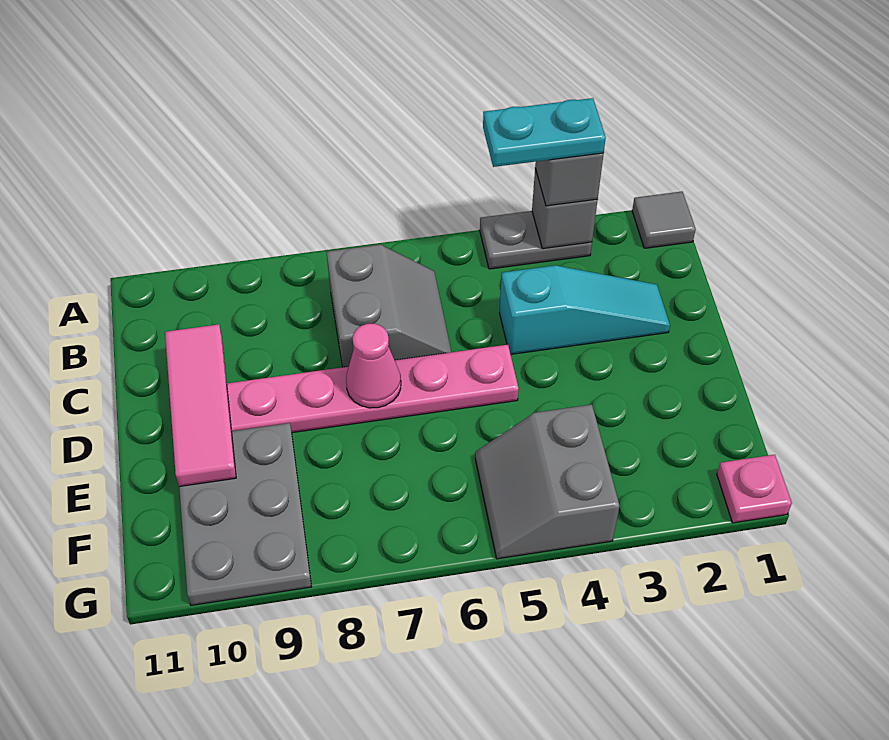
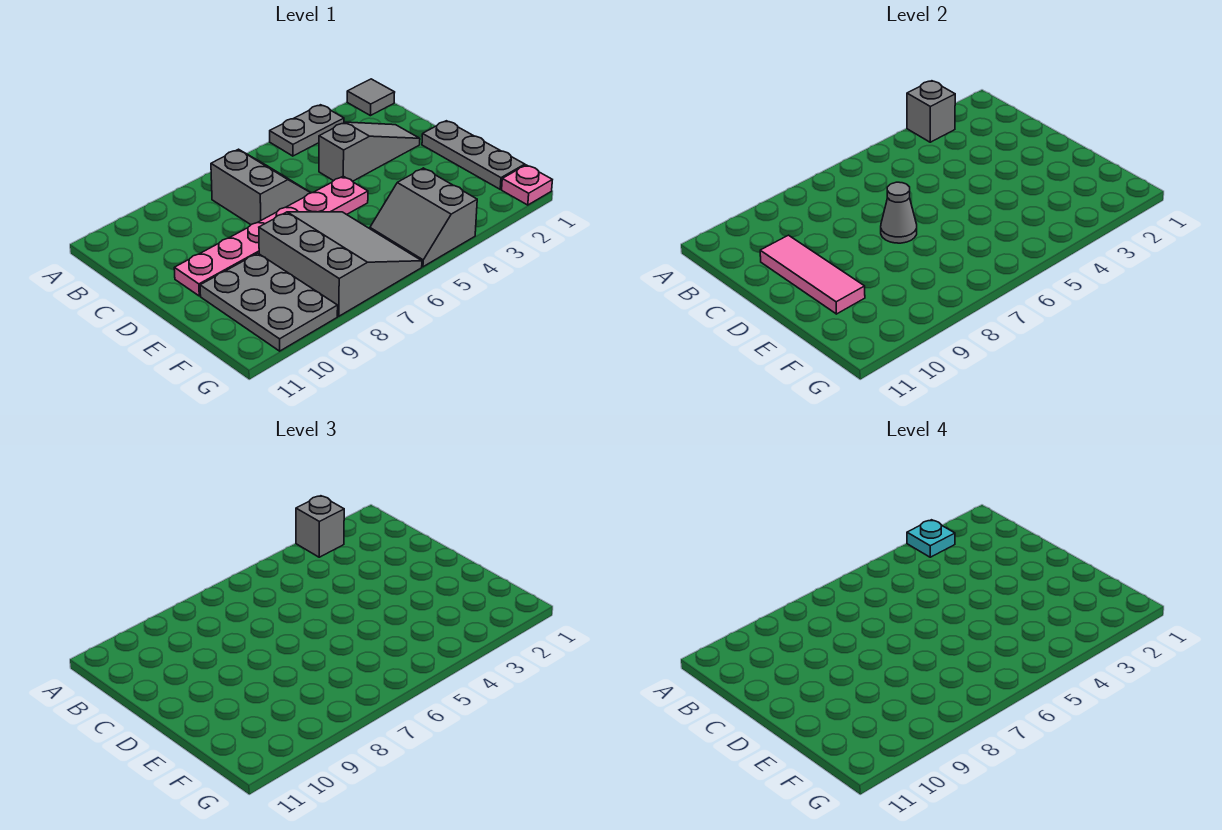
cyan plate A3:A4 level 4 -> cyan plate A3 level 4
cyan slope C2:C4 level 1 top 4 -> grey slope C2:C4 level 1 top 4
none -> grey plate D1:F1 level 1
pink cone D7 level 2 -> grey cone D7 level 2
none -> grey slope E6:G8 level 1 top 8

